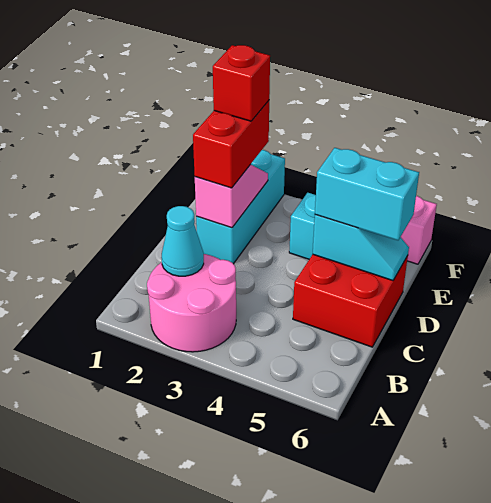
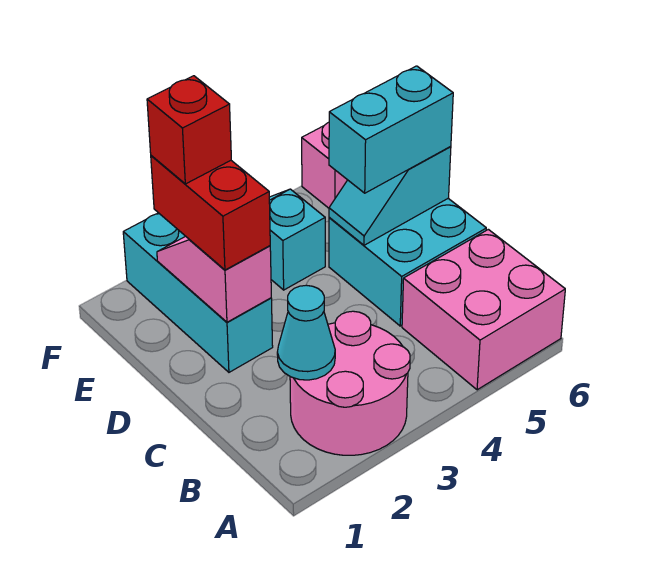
none -> pink brick A5:B6 level 1
red brick C5:D6 level 1 -> cyan brick C5:D6 level 1
cyan slope D5:D6 level 2 top 5 -> cyan slope D5:D6 level 2 top 6

